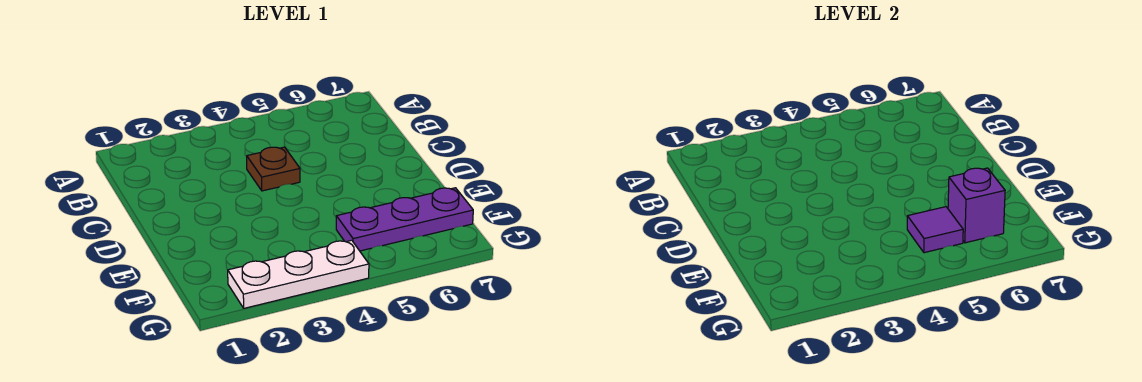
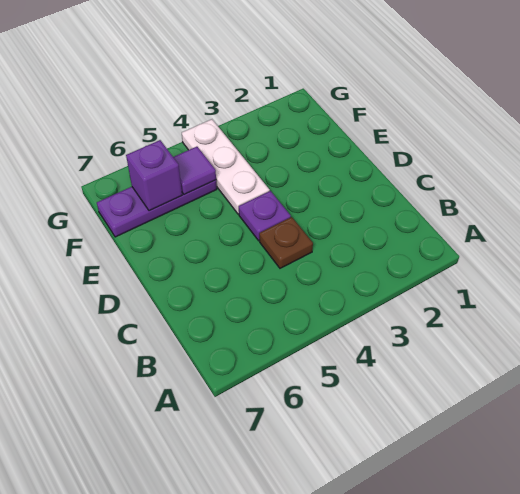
none -> purple plate D4 level 1
white plate G2:G4 level 1 -> white plate E4:G4 level 1

